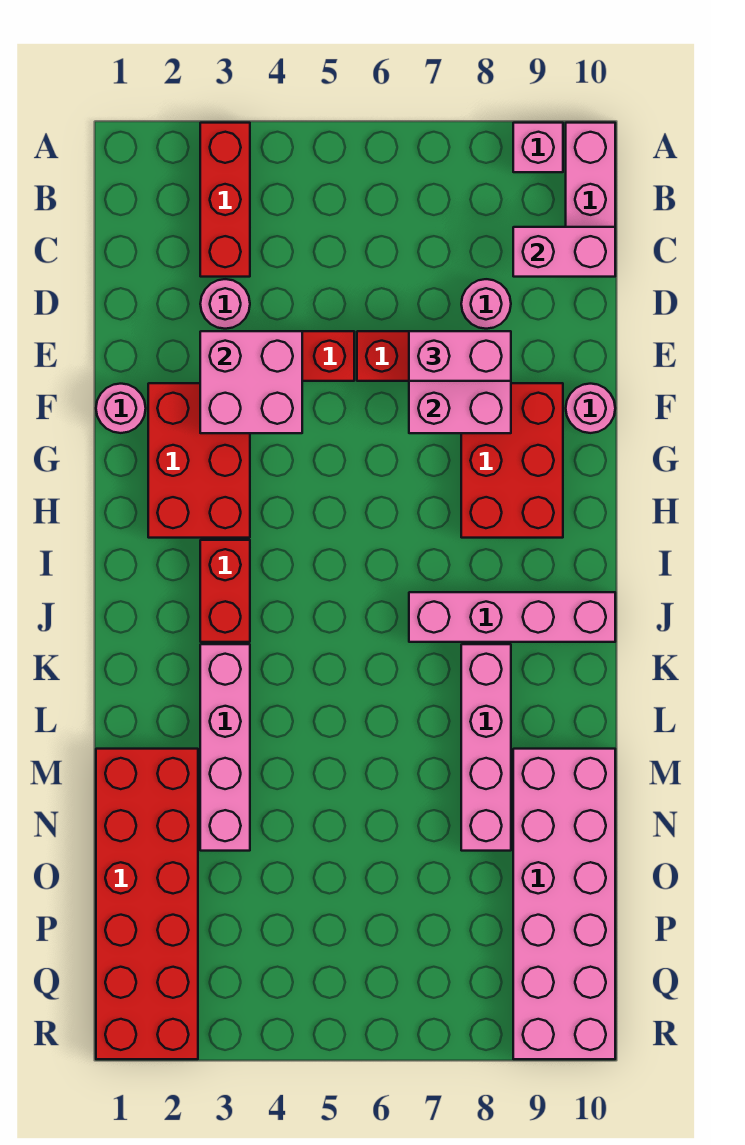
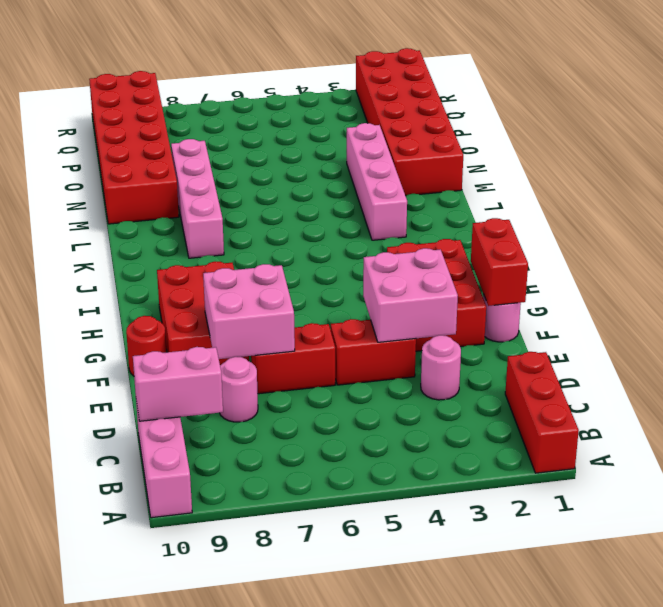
red brick A3:C3 level 1 -> red brick A1:C1 level 1
pink brick A9 level 1 -> none
pink brick E7:E8 level 3 -> none
pink round brick F10 level 1 -> red round brick F10 level 1
red brick I3:J3 level 1 -> red brick F1:G1 level 2
pink brick J7:J10 level 1 -> none
pink brick M9:R10 level 1 -> red brick M9:R10 level 1

